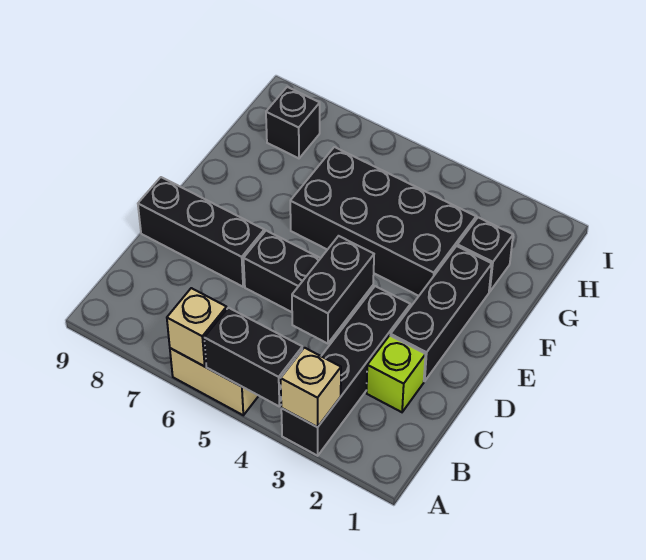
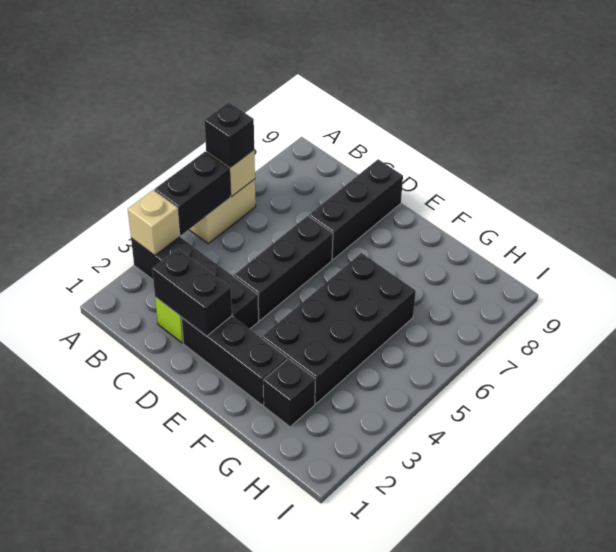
black brick C4:D4 level 2 -> black brick C2:D2 level 2
black brick H8 level 1 -> black brick A6 level 3

